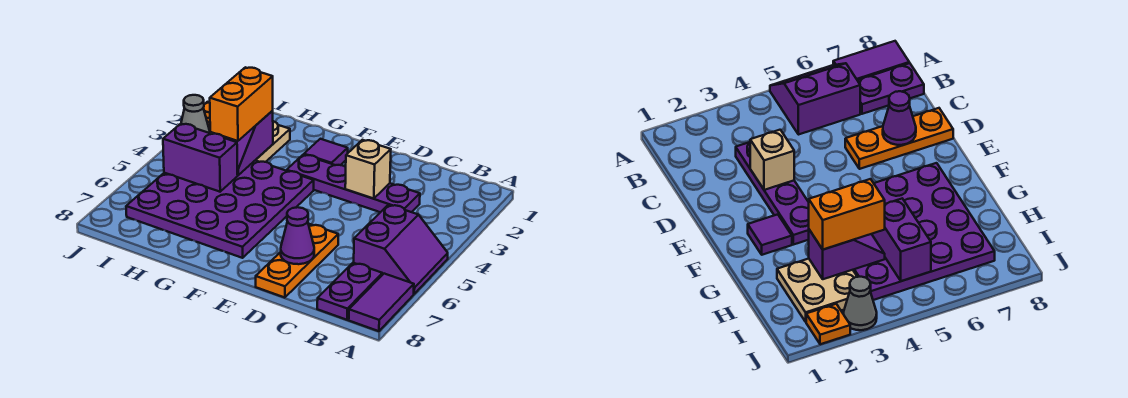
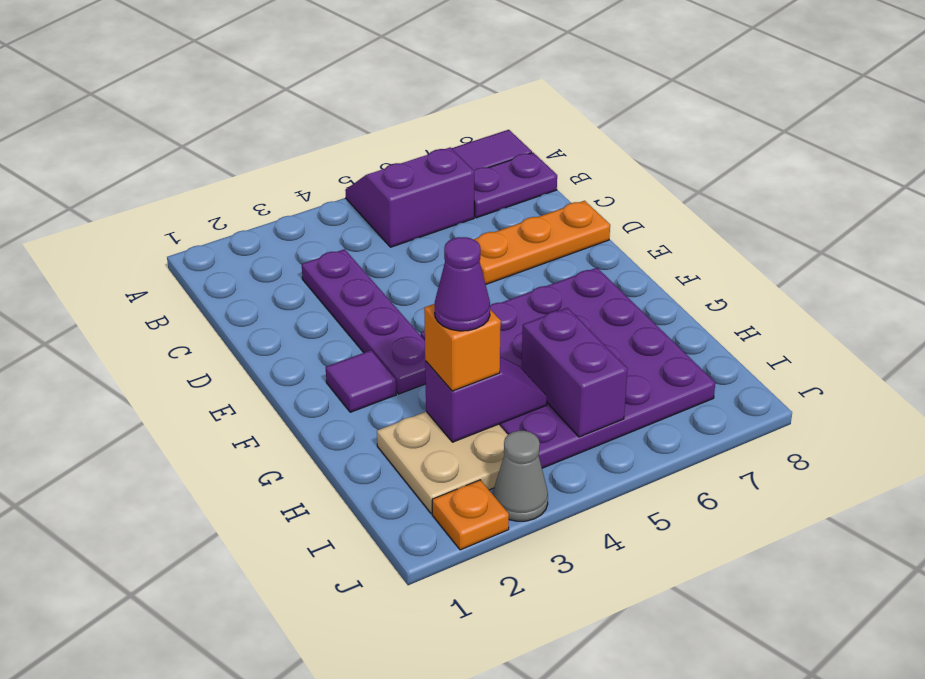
tan brick D3 level 2 -> none
purple cone D7 level 2 -> purple cone H3 level 4
orange brick H3:H4 level 3 -> orange brick H3 level 3

